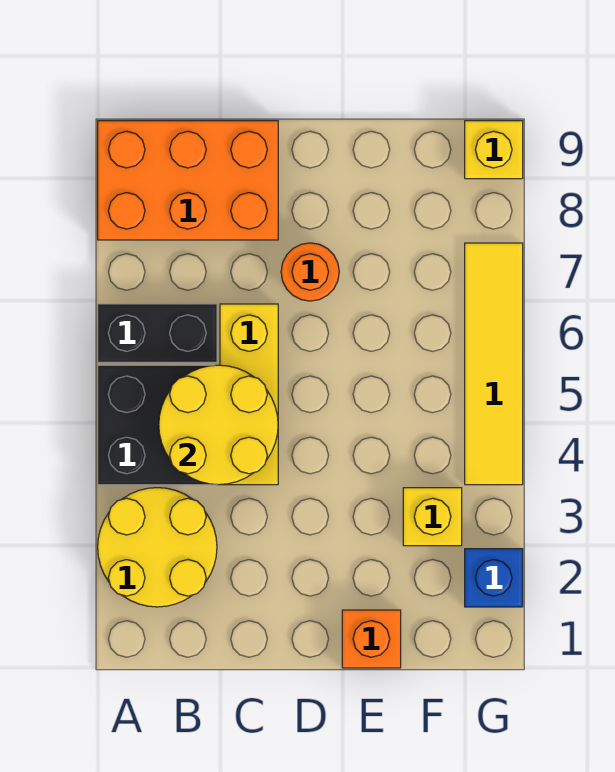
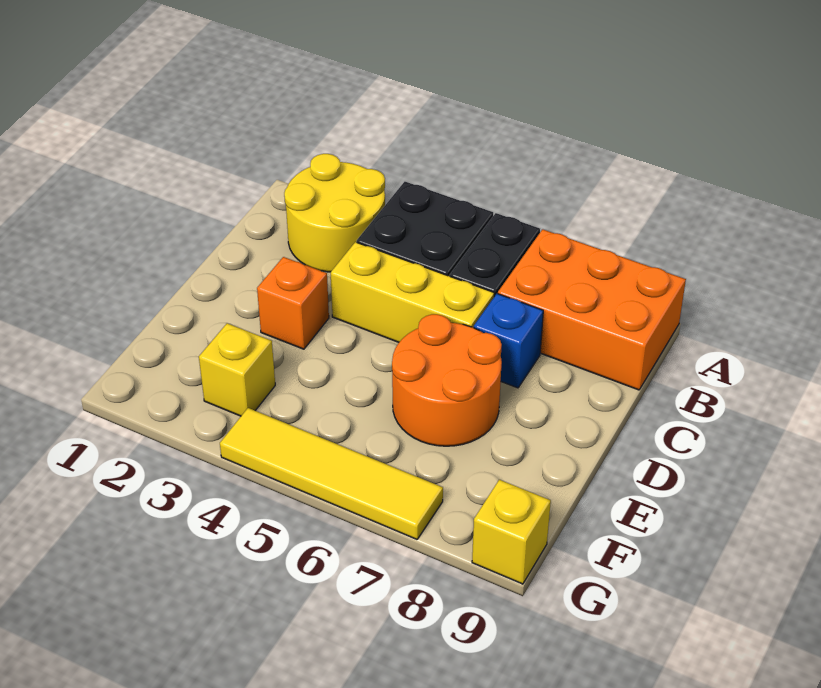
orange brick A8:C9 level 1 -> orange brick A7:B9 level 1
yellow round brick B4:C5 level 2 -> none
orange round brick D7 level 1 -> orange round brick D6:E7 level 1
orange brick E1 level 1 -> orange brick D3 level 1
blue brick G2 level 1 -> blue brick C7 level 1

